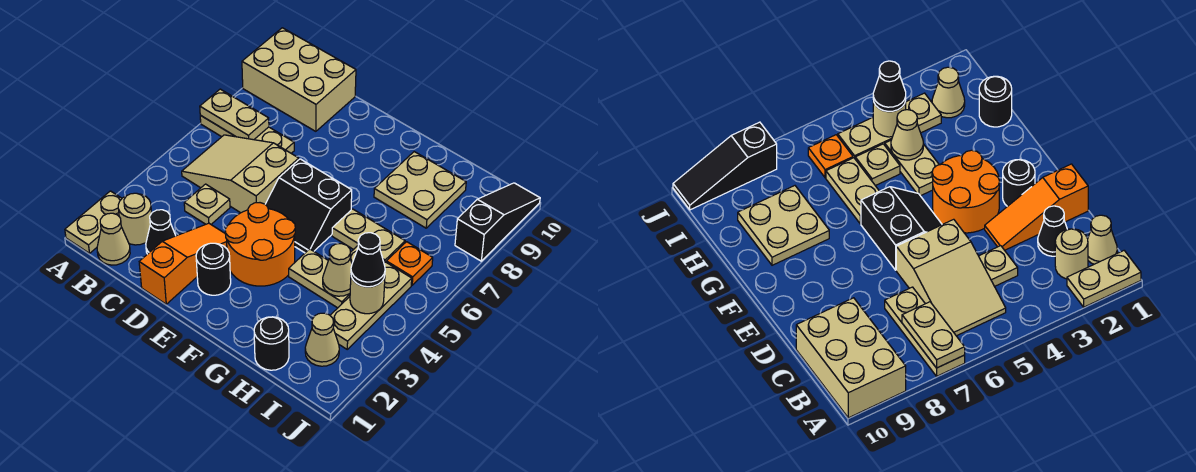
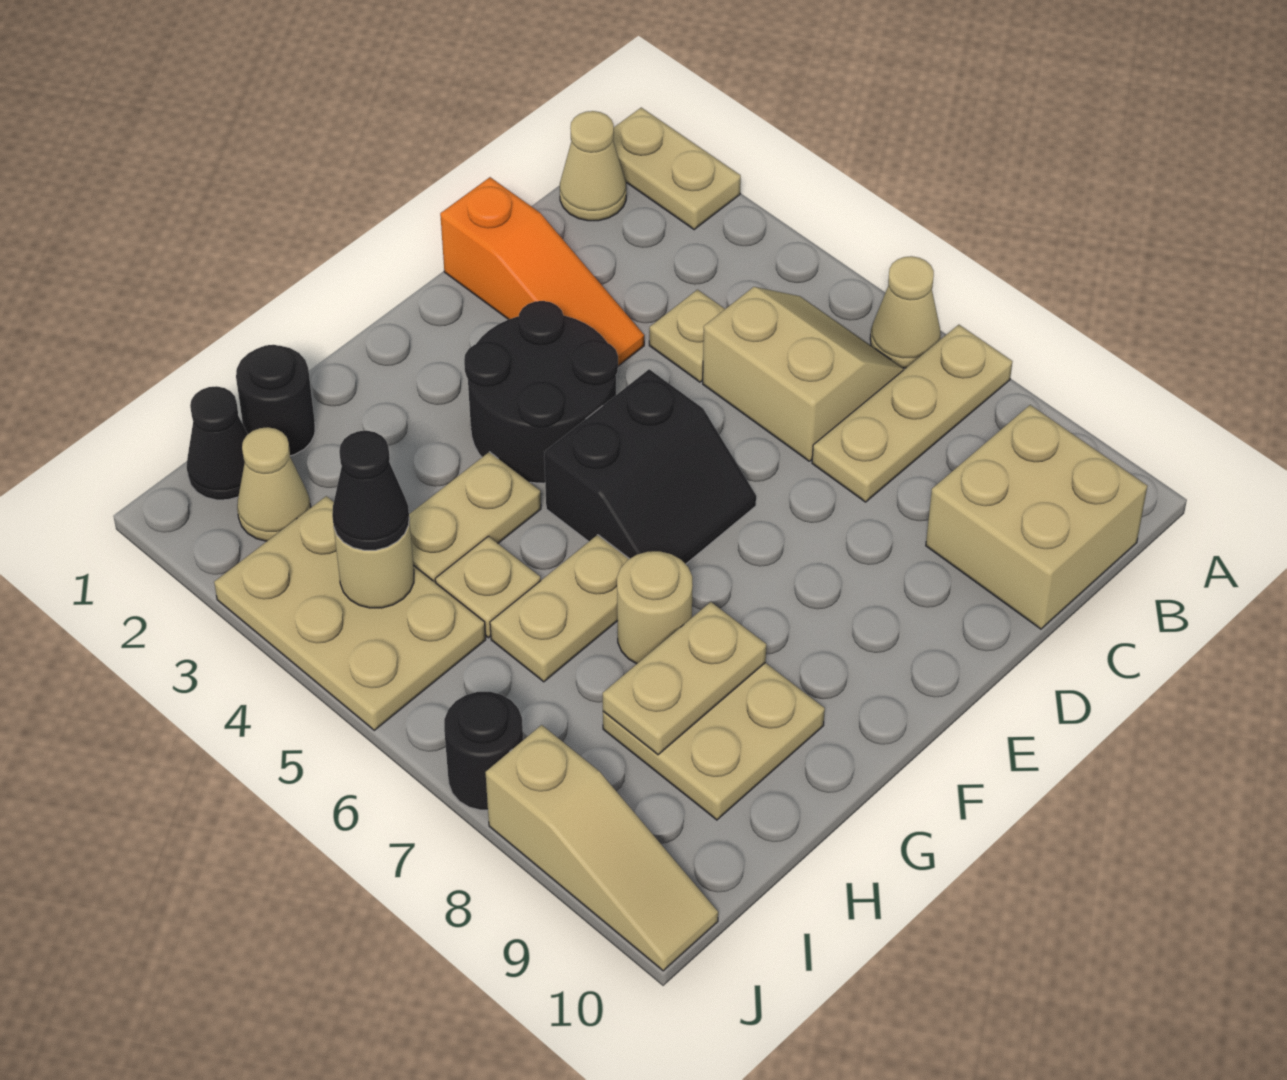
tan plate A7:B7 level 2 -> tan plate G8:H8 level 2
tan brick A9:C10 level 1 -> tan brick B9:C10 level 1
tan round brick B2 level 1 -> tan round brick G7 level 1
tan slope B5:D6 level 1 top D -> tan slope B5:C6 level 1 top C
black cone C2 level 1 -> black cone I1 level 1
black round brick E2 level 1 -> black round brick J7 level 1
orange round brick E3:F4 level 1 -> black round brick E3:F4 level 1
black slope E5:F6 level 1 top 6 -> black slope E5:F6 level 1 top 5
tan cone H4 level 2 -> tan cone A6 level 1
tan plate I3:I5 level 1 -> tan plate I3:J5 level 1
orange plate I6 level 1 -> none
black slope J8:J10 level 1 top 8 -> tan slope J8:J10 level 1 top 8

